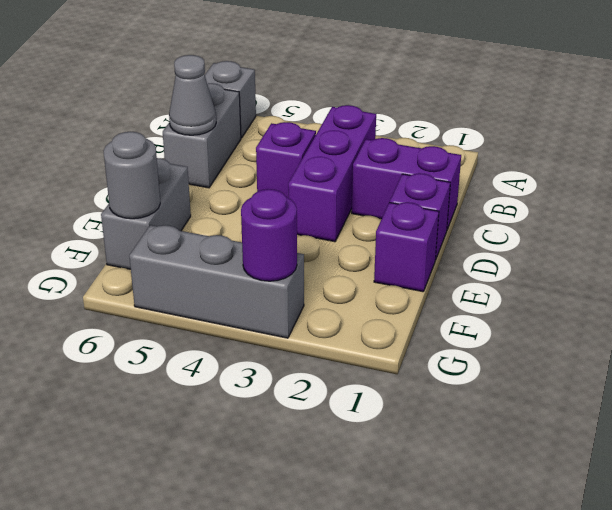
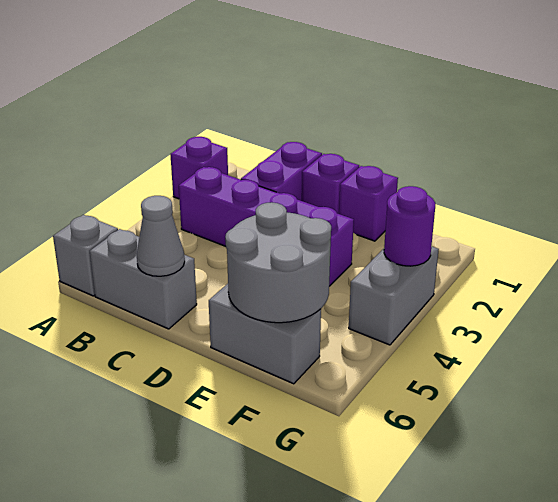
purple brick B3:D3 level 1 -> purple brick B3:E3 level 1
purple brick C4 level 1 -> purple brick A2 level 1
grey round brick F6 level 2 -> grey round brick E5:F6 level 2
grey brick G3:G5 level 1 -> grey brick G3:G4 level 1

